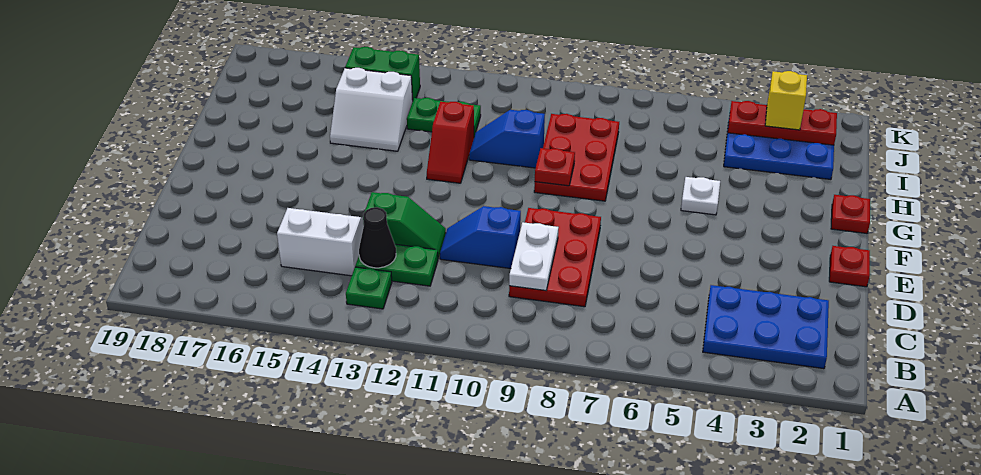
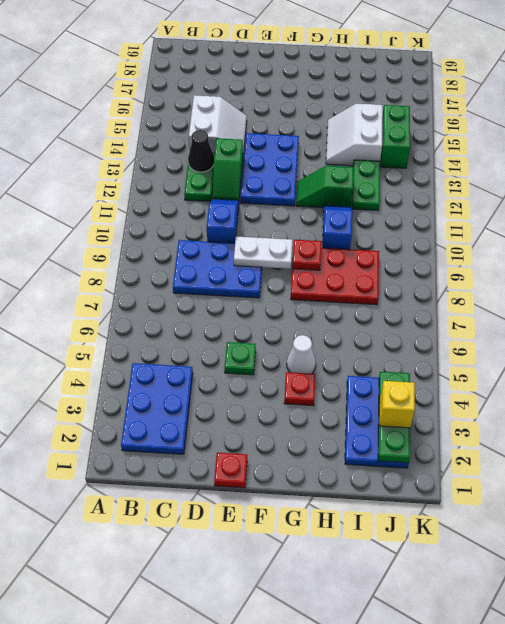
green plate B13 level 1 -> green plate E5 level 1
red plate C8:E9 level 1 -> blue plate C8:E9 level 1
white plate C9:D9 level 2 -> white plate E9:F9 level 2
none -> blue plate E12:F14 level 1
red plate G1 level 1 -> red plate G4 level 1
white plate G5 level 1 -> white cone G5 level 1
red slope G12:H12 level 1 top H -> green slope G12:H12 level 1 top H
red plate J2:J4 level 2 -> green plate J2:J4 level 2

